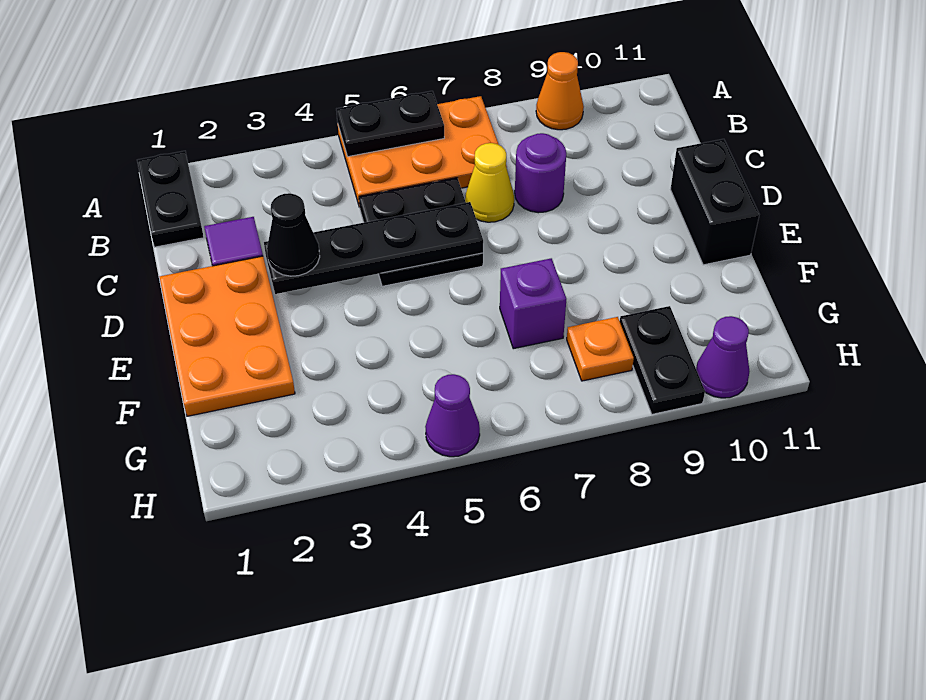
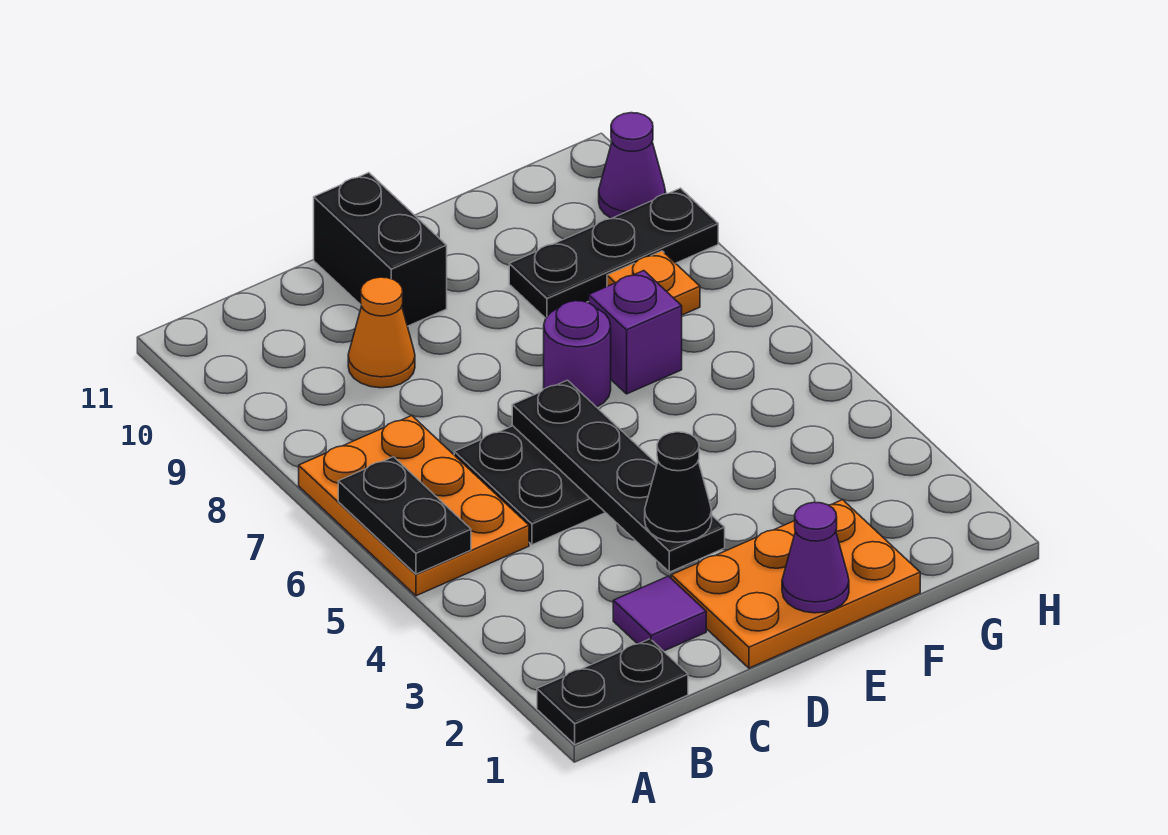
orange cone A9 level 1 -> orange cone C9 level 1
yellow cone C7 level 1 -> none
purple round brick C8 level 1 -> purple round brick E7 level 1
black brick D11:E11 level 1 -> black brick D10:D11 level 1
black plate G9:H9 level 1 -> black plate F9:H9 level 1
purple cone H5 level 1 -> purple cone E1 level 2

